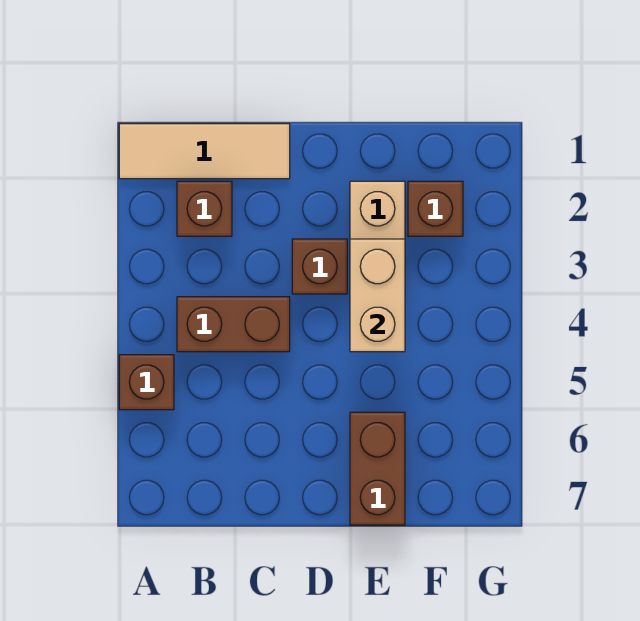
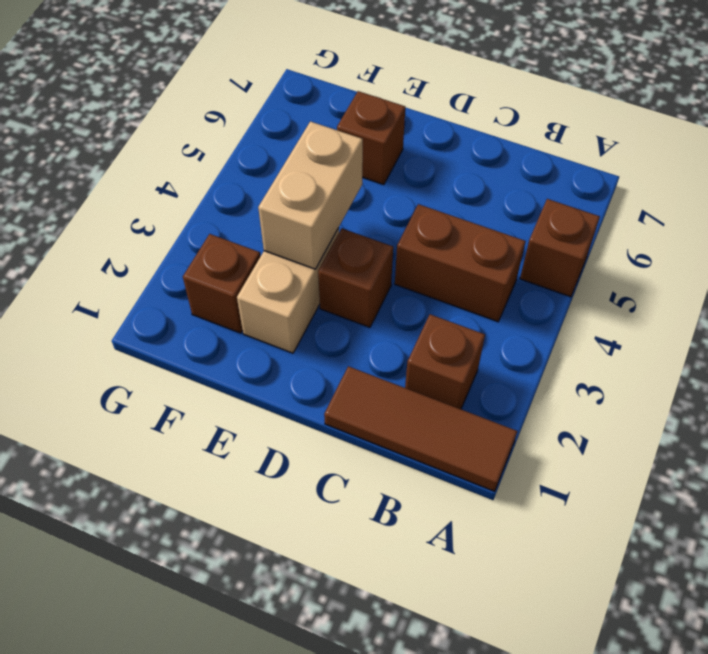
tan tile A1:C1 level 1 -> brown tile A1:C1 level 1
brown brick E6:E7 level 1 -> brown brick E6 level 1

